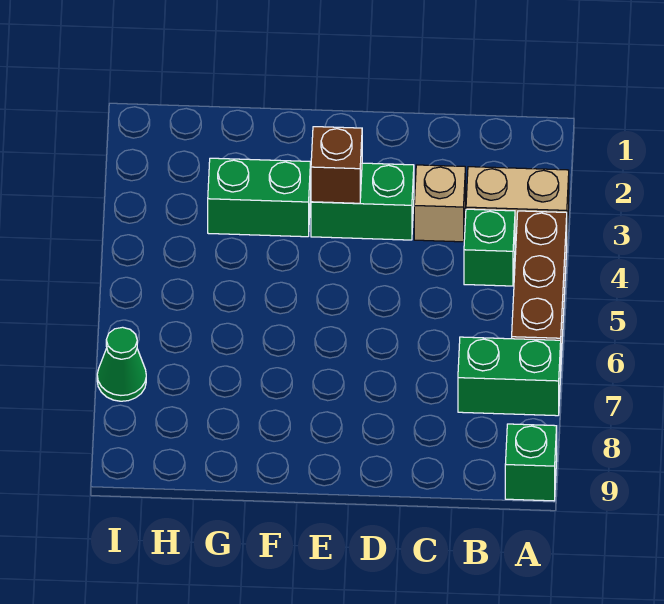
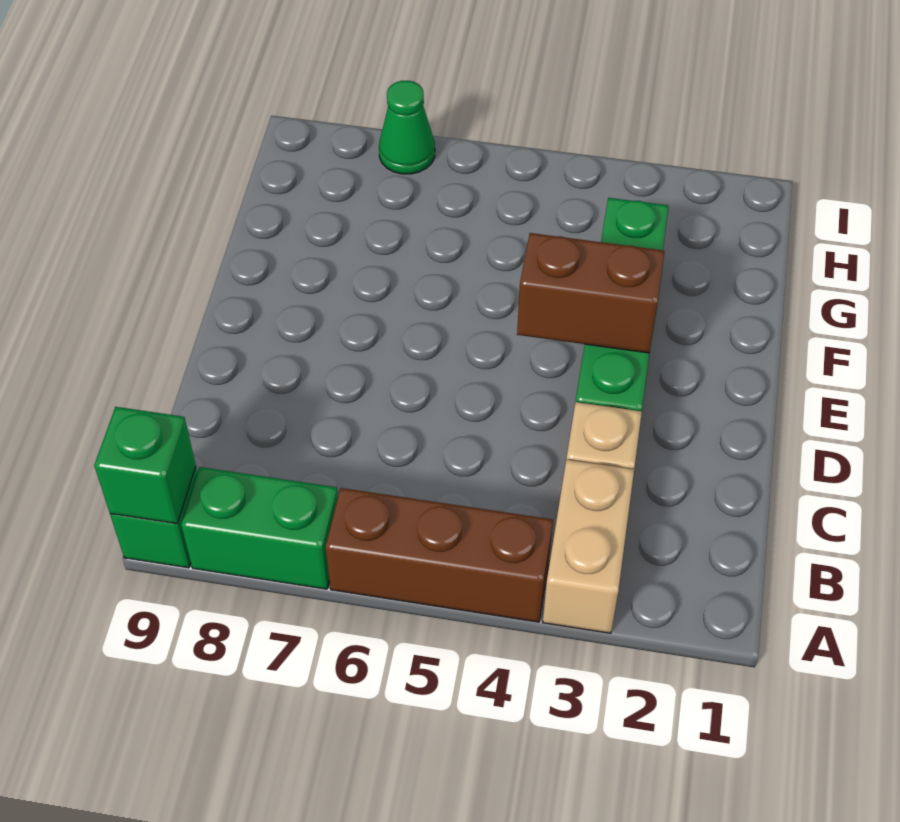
green brick A7:B7 level 1 -> green brick A7:A8 level 1
green brick B4 level 1 -> green brick A9 level 2
brown brick E3 level 2 -> brown brick E3:E4 level 2

